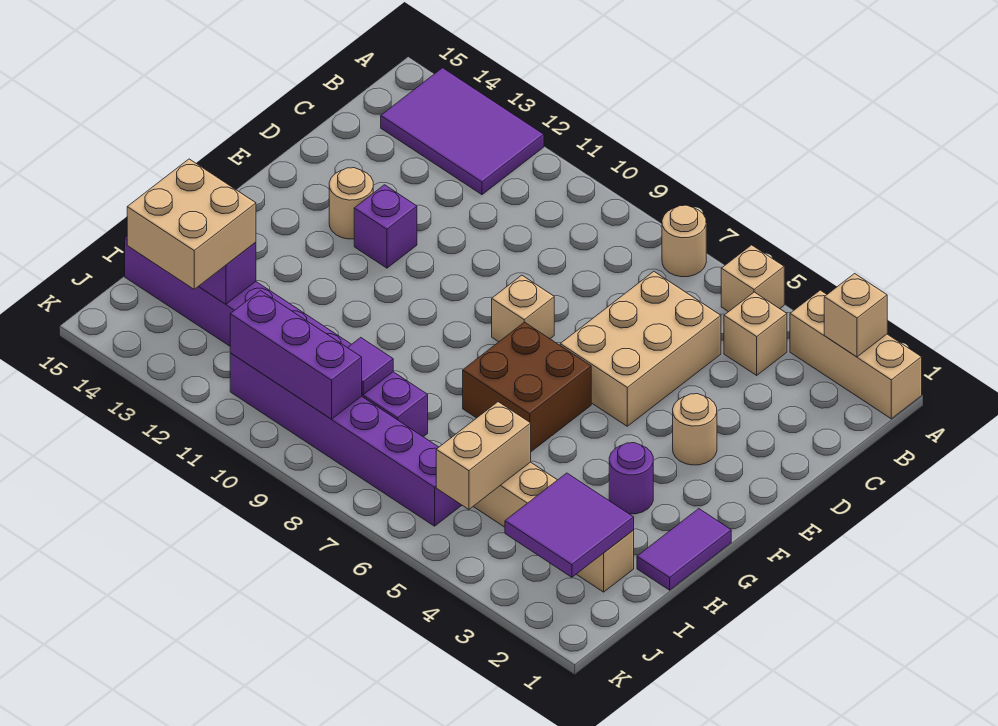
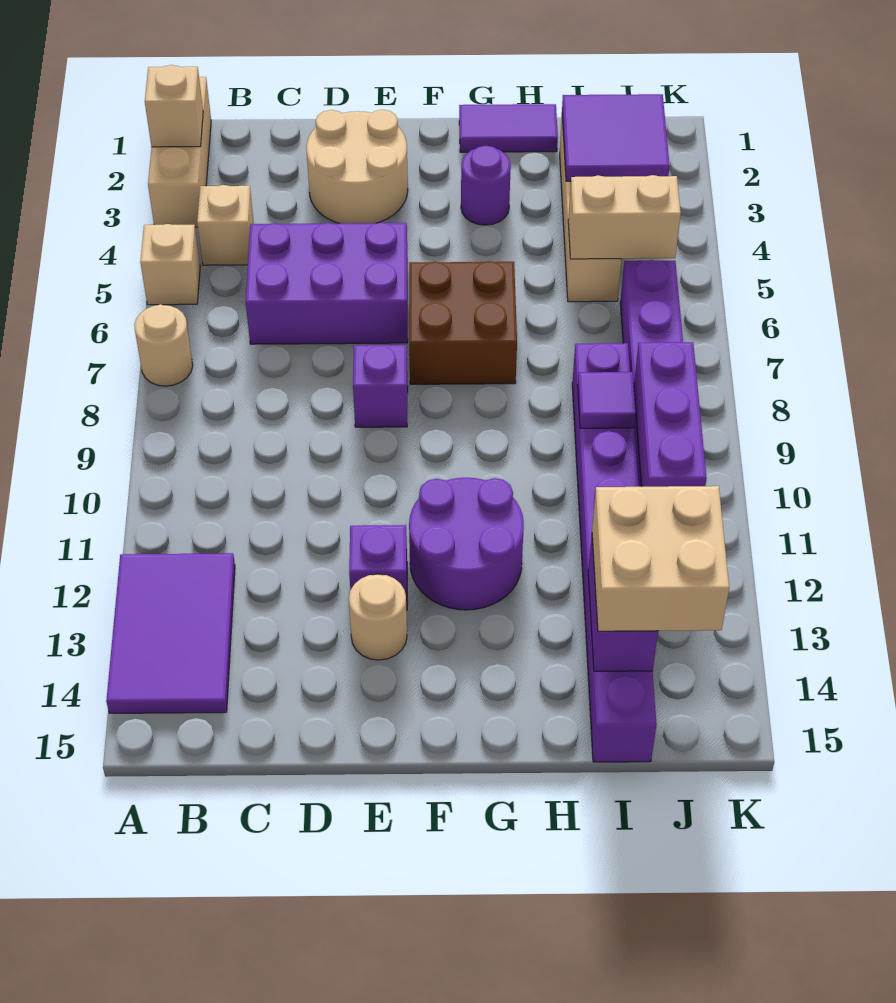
tan brick C5:E6 level 1 -> purple brick C5:E6 level 1
tan round brick E3 level 1 -> tan round brick D2:E3 level 1
tan brick E8 level 1 -> purple brick E8 level 1
none -> purple round brick F11:G12 level 1

